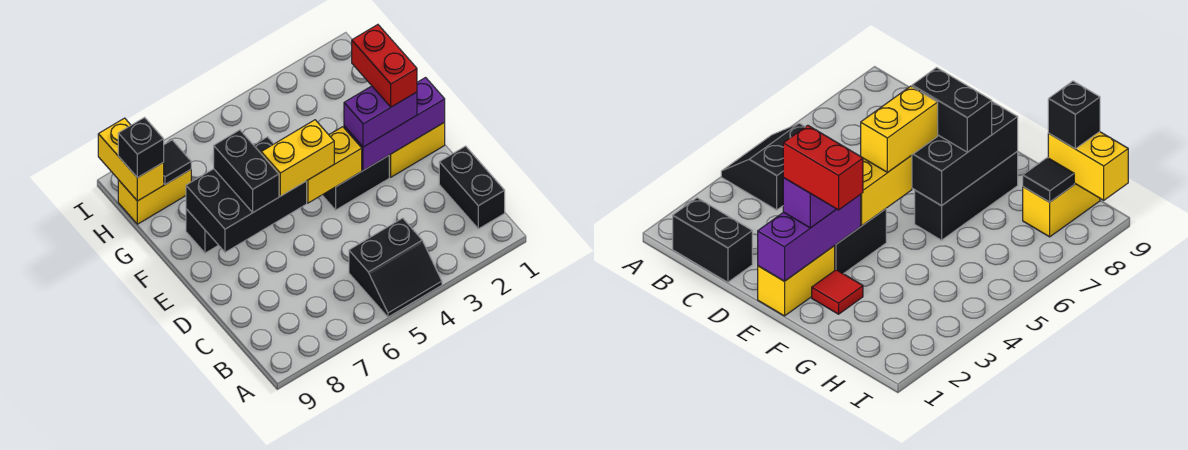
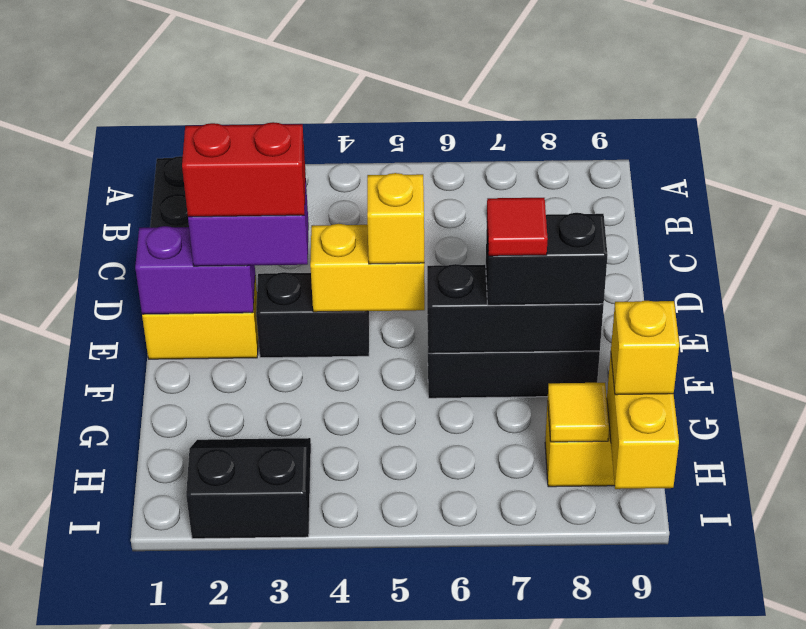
black slope A4:B5 level 1 top B -> black slope H2:I3 level 1 top I
purple brick E1:E3 level 2 -> purple brick E1:E2 level 2
red brick E2:F2 level 4 -> red brick E2:E3 level 4
yellow brick E5:E6 level 3 -> yellow brick E5 level 3
black brick E6:F8 level 2 -> black brick F6:F8 level 2
black brick E7:F7 level 3 -> black brick F7:F8 level 3
red tile F2 level 1 -> red tile F7 level 4
black tile H8 level 2 -> yellow tile H8 level 2
black brick H9 level 3 -> yellow brick H9 level 3

